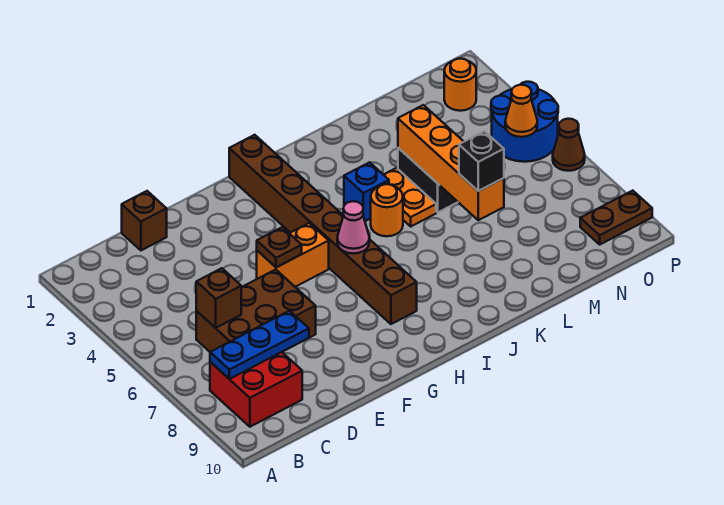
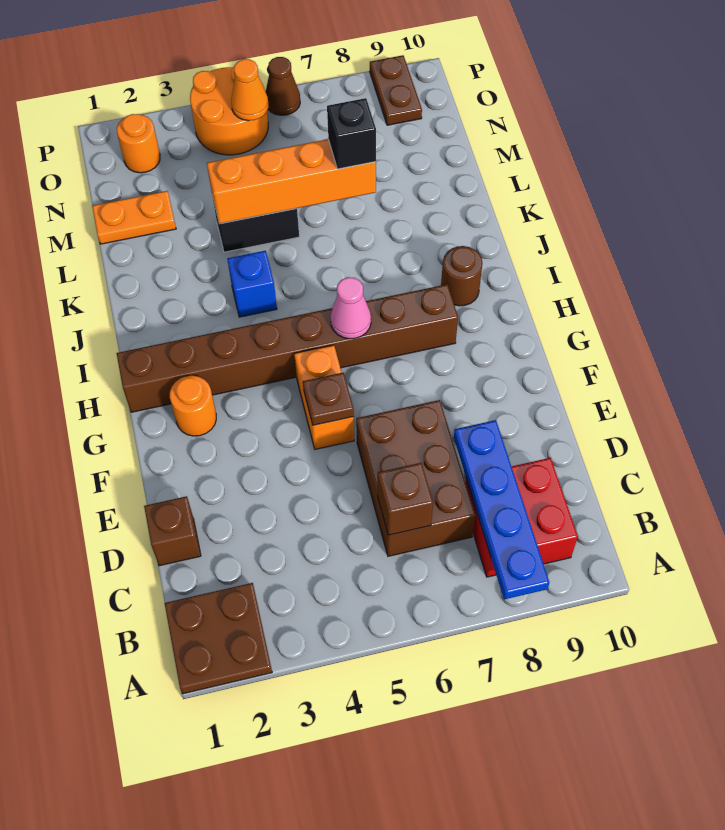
none -> brown plate A1:B2 level 1
blue plate B8:D8 level 2 -> blue plate A8:D8 level 2
none -> brown round brick I9 level 1
orange round brick J5 level 1 -> orange round brick G2 level 1
orange plate K4:K5 level 1 -> orange plate M1:M2 level 1
blue round brick O4:P5 level 1 -> orange round brick O4:P5 level 1

